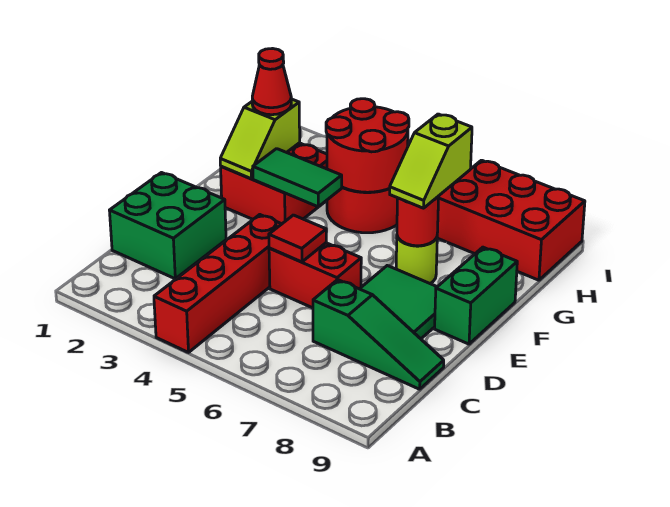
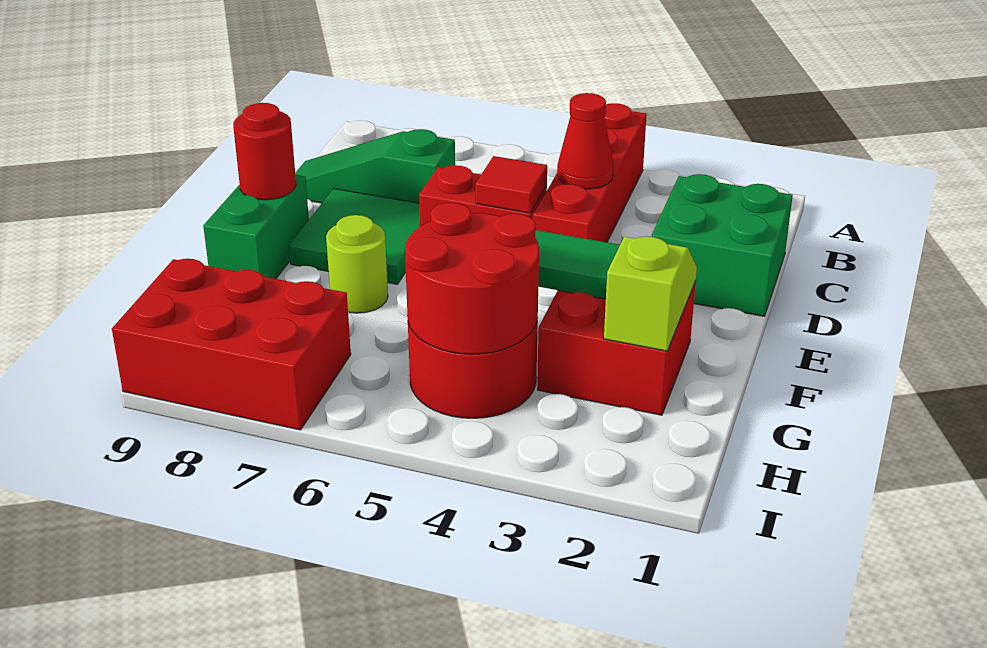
red round brick F7 level 2 -> red round brick E9 level 2
lime slope F7:G7 level 3 top G -> none
red cone G2 level 3 -> red cone C4 level 2

